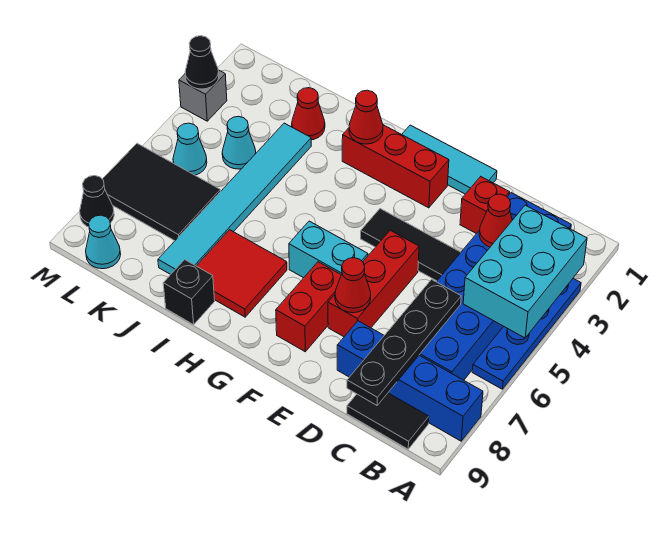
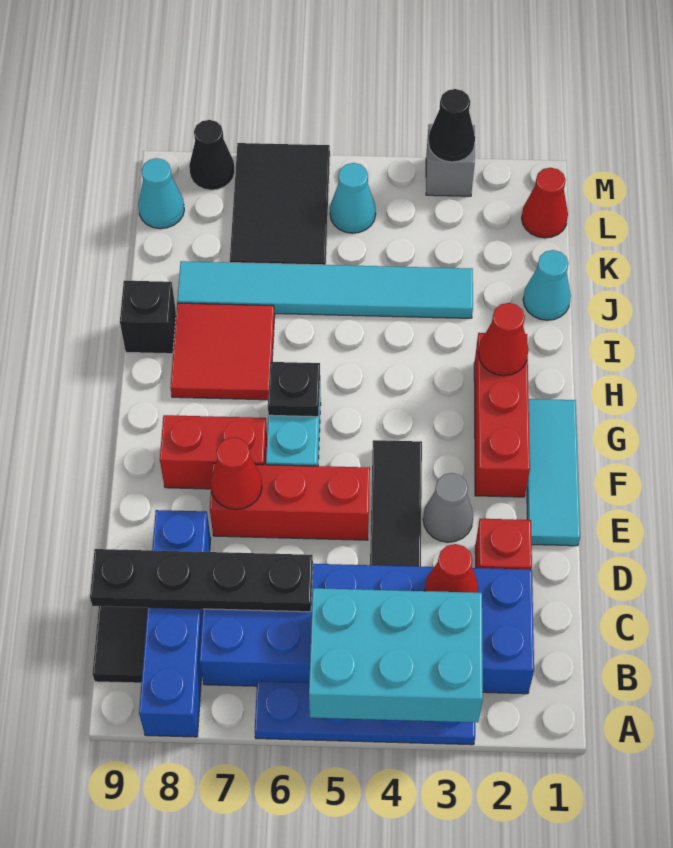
none -> grey cone E3 level 1
none -> black plate G6 level 2
red cone J2 level 1 -> red cone L1 level 1
cyan cone K4 level 1 -> cyan cone J1 level 1

